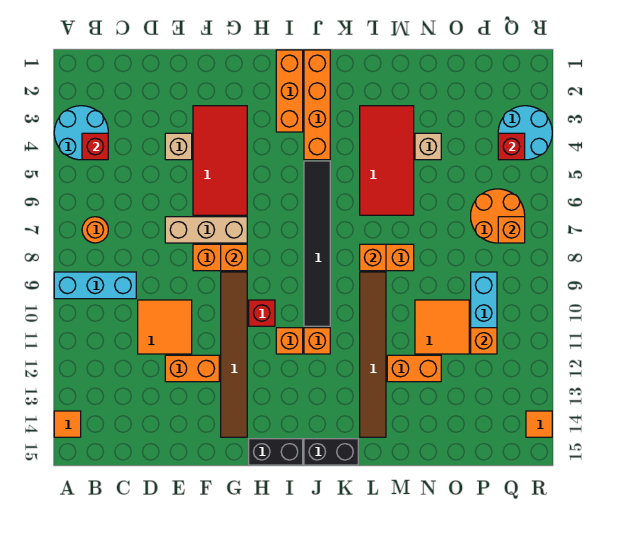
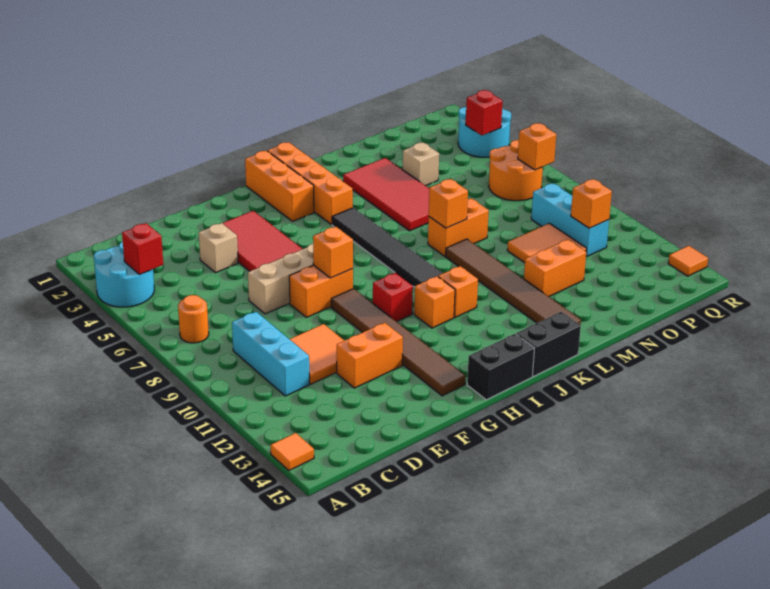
cyan brick A9:C9 level 1 -> cyan brick C9:C11 level 1

